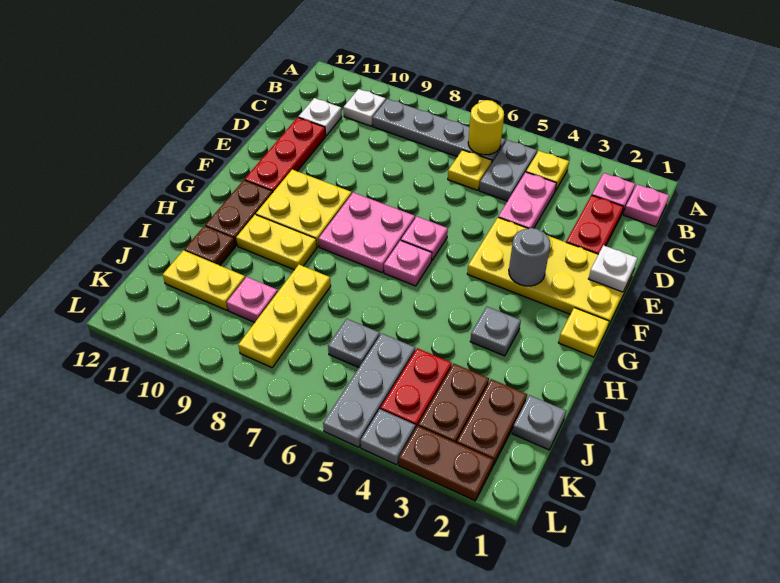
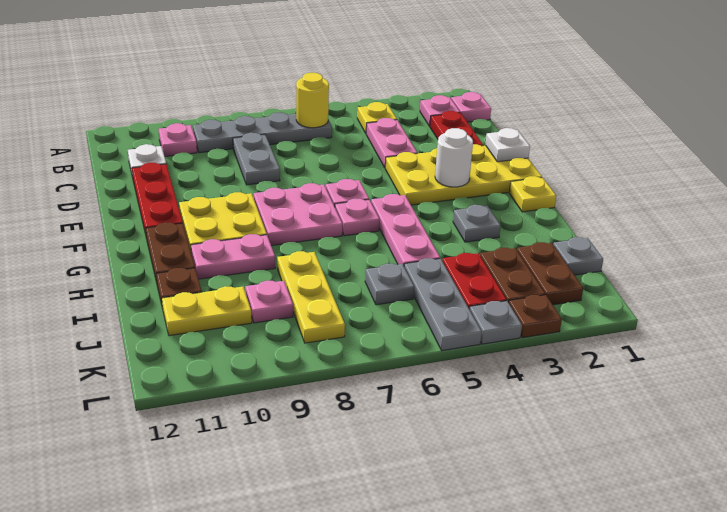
grey plate B5:C5 level 1 -> grey plate C8:D8 level 1
white plate B10 level 1 -> pink plate B10 level 1
yellow plate C6 level 1 -> none
grey round brick F3 level 2 -> white round brick F3 level 2
none -> pink plate G5:I5 level 1
yellow plate H9:H10 level 1 -> pink plate H9:H10 level 1
brown plate L2:L3 level 1 -> brown plate L3 level 1

